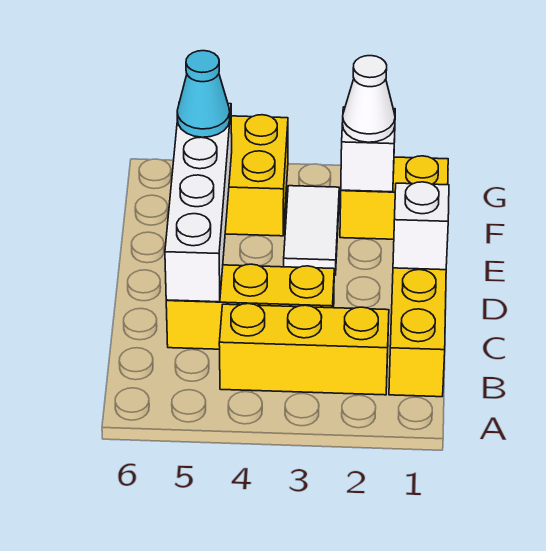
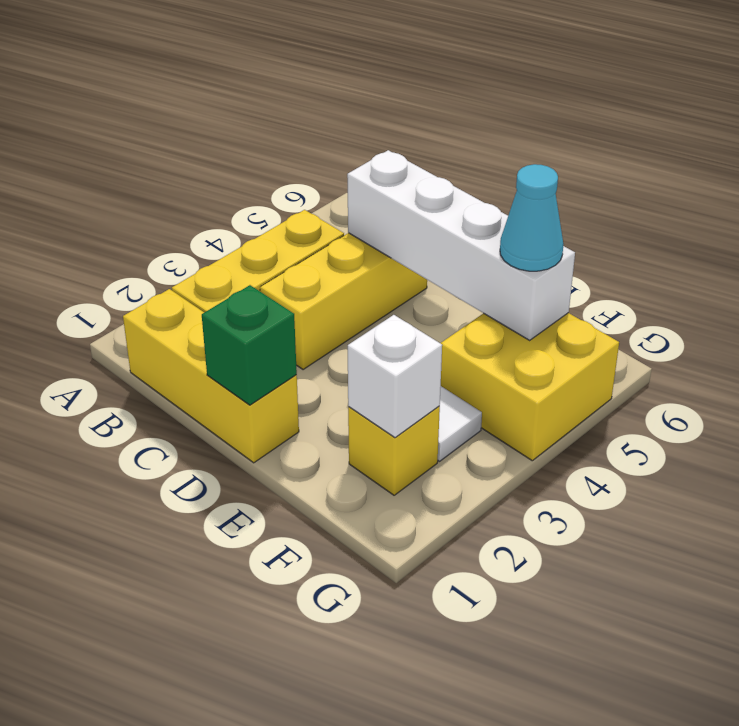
white brick D1 level 2 -> green brick D1 level 2
yellow brick F1:F2 level 1 -> yellow brick F2 level 1
white cone F2 level 3 -> none

